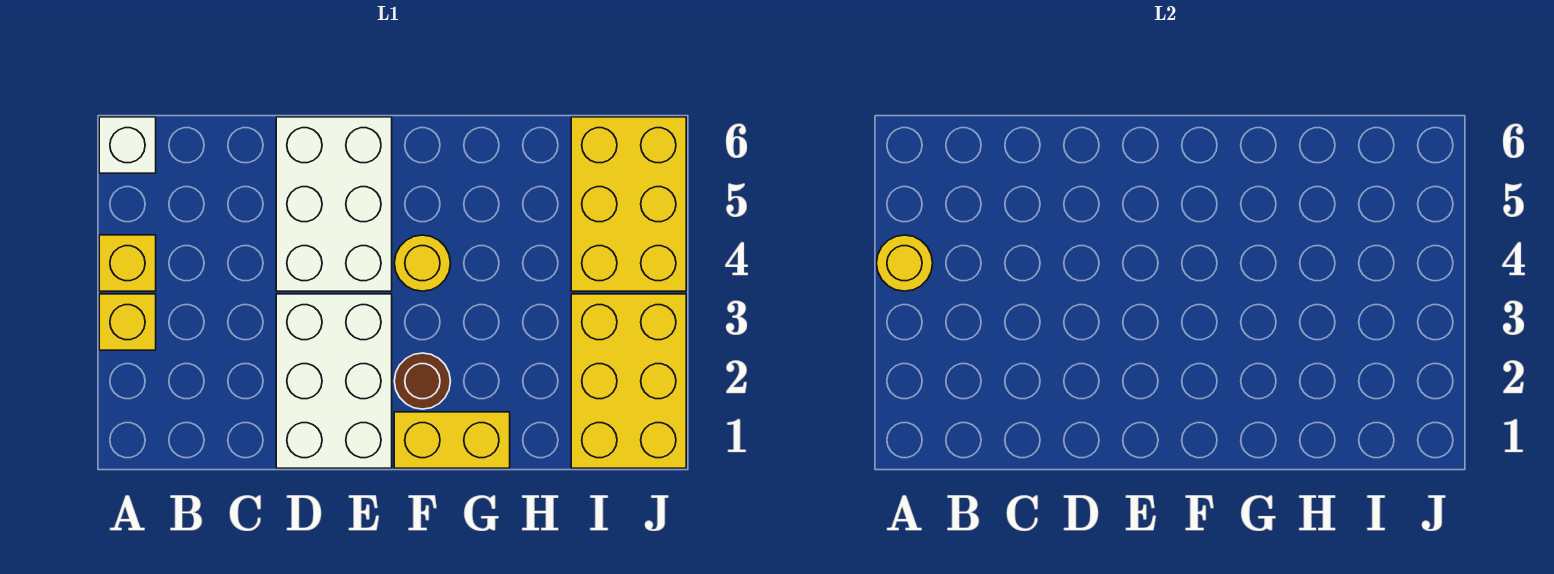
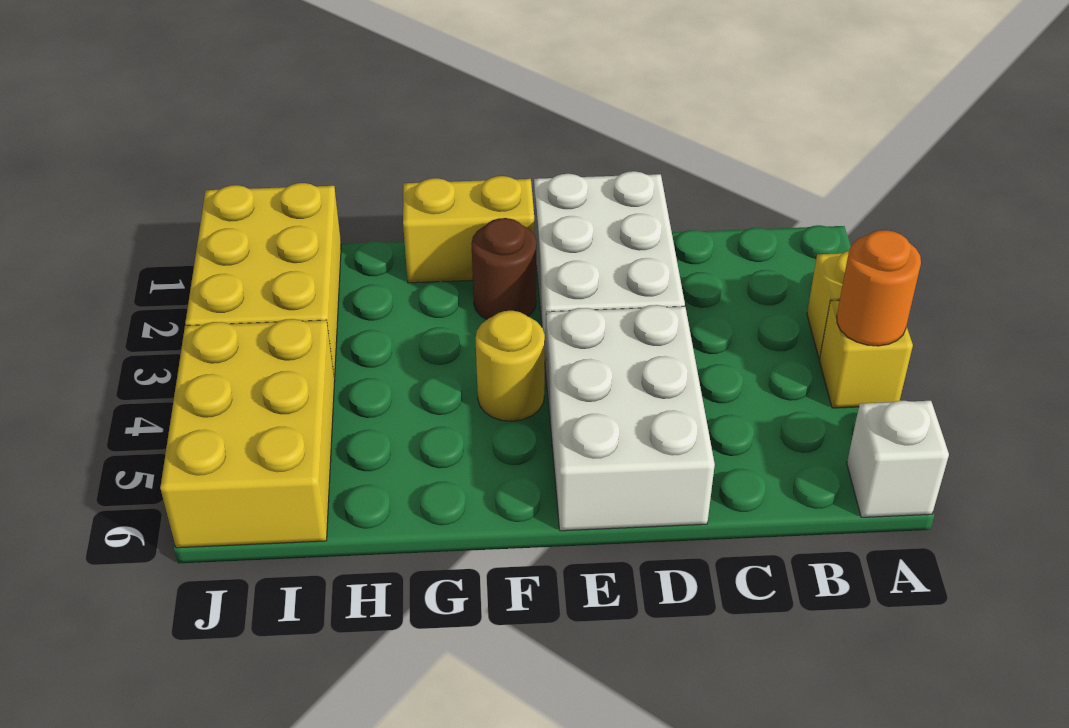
yellow round brick A4 level 2 -> orange round brick A4 level 2

